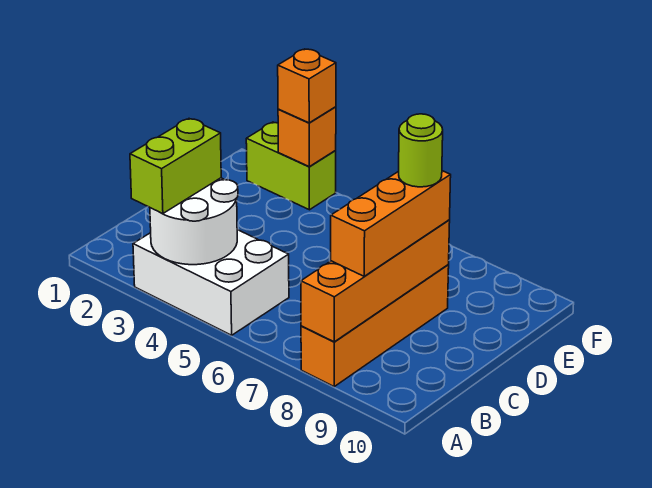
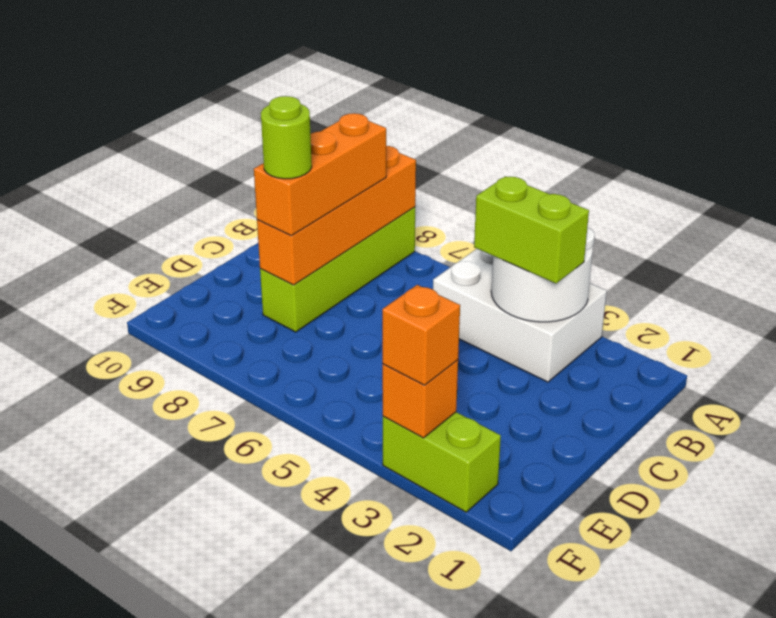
lime brick A3:B3 level 3 -> lime brick B3:B4 level 3
orange brick A8:D8 level 1 -> lime brick A8:D8 level 1

